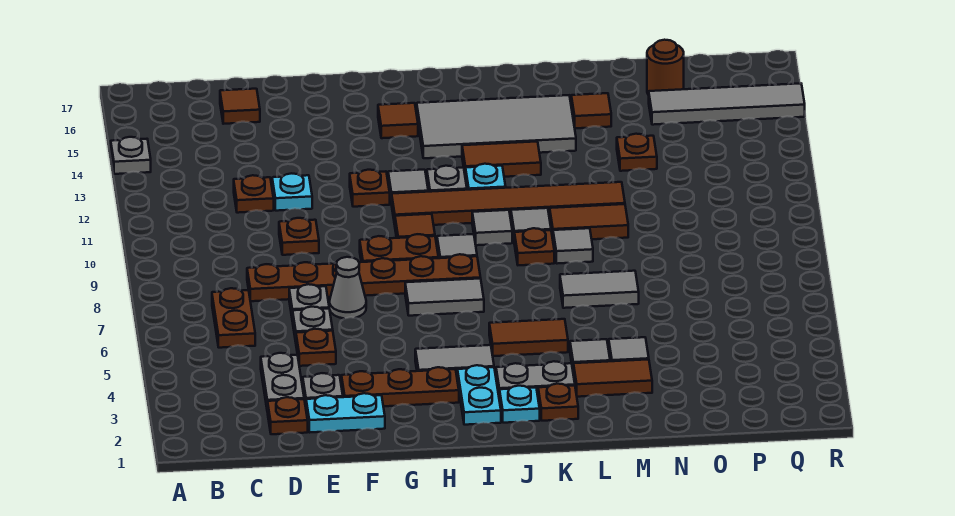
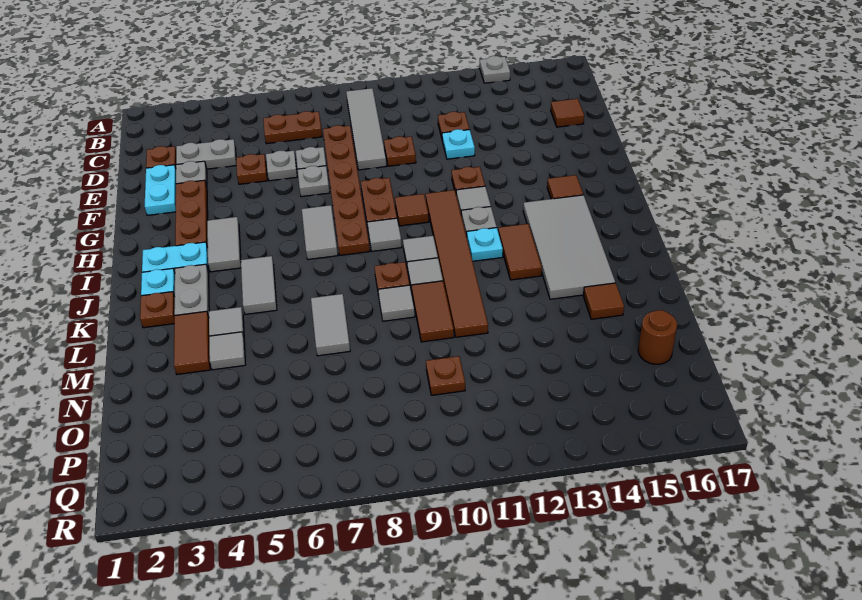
grey cone F7 level 1 -> grey plate F7 level 1
brown tile J5:K5 level 1 -> grey tile J5:K5 level 1
brown plate N13 level 1 -> brown plate O10 level 1
grey tile O15:R15 level 1 -> grey tile B9:E9 level 1

